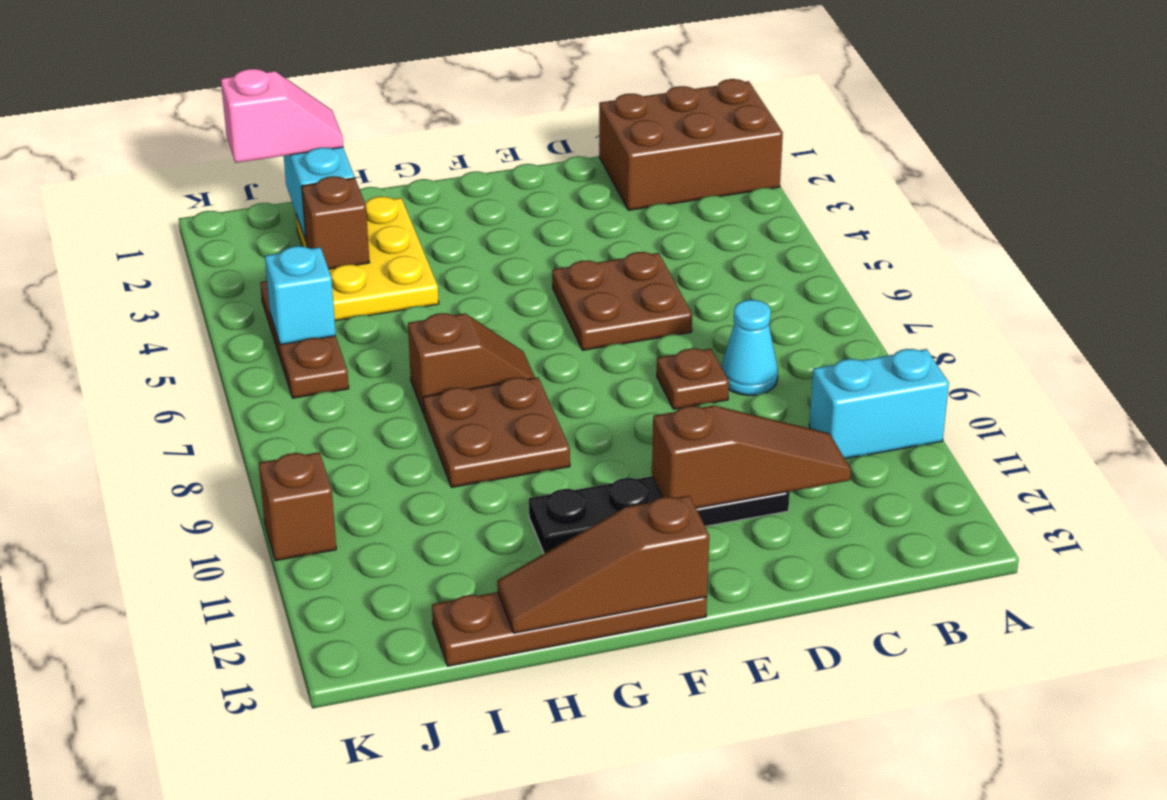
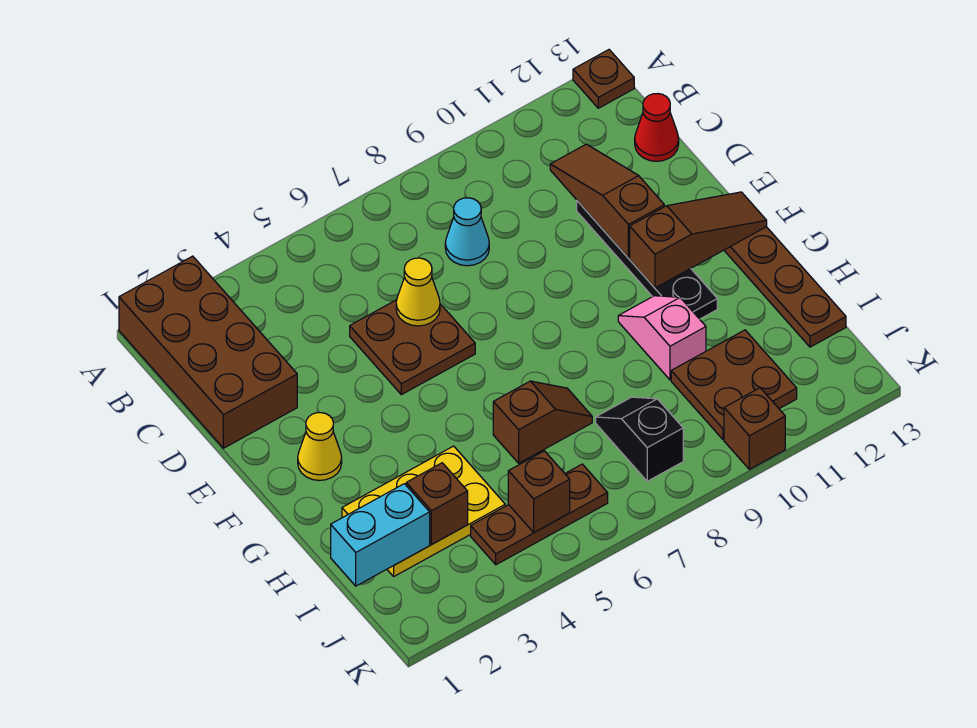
brown brick A1:C2 level 1 -> brown brick A1:D2 level 1
cyan brick A10:B10 level 1 -> none
none -> red cone C13 level 1
none -> yellow cone D6 level 2
brown plate D8 level 1 -> brown plate A13 level 1
none -> yellow cone F2 level 1
brown slope F13:H13 level 2 top F -> brown slope F11:F13 level 2 top 11
brown slope G7:H7 level 1 top H -> brown slope H6:H7 level 1 top 6
brown plate G8:H9 level 1 -> brown plate I10:J11 level 1
pink slope I1:J1 level 3 top J -> pink slope G10:H10 level 1 top H
none -> black slope I8:J8 level 1 top J
cyan brick J5 level 2 -> brown brick J5 level 2

